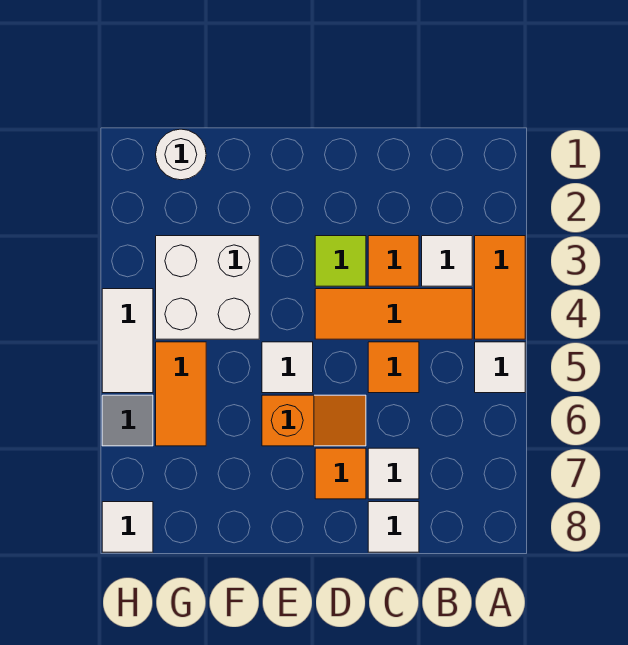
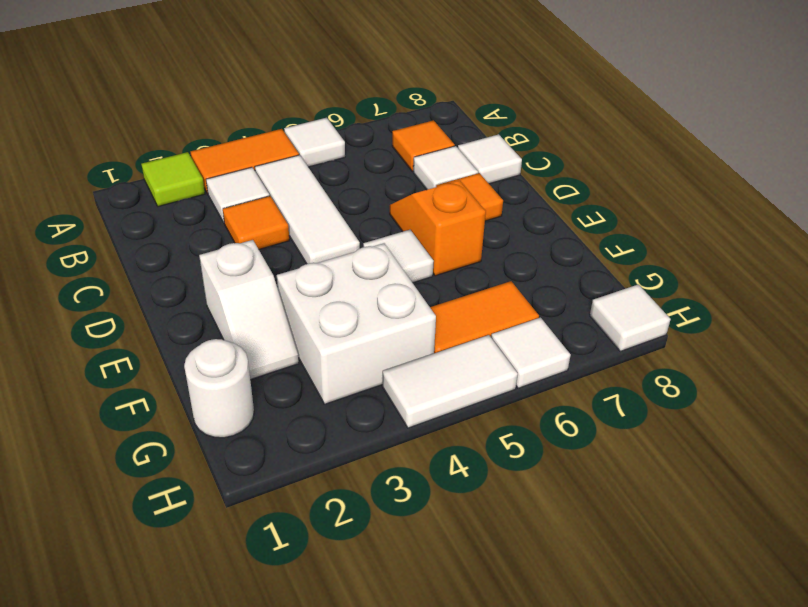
orange tile B4:D4 level 1 -> white tile B4:D4 level 1
orange tile C5 level 1 -> orange tile B7 level 1
lime tile D3 level 1 -> lime tile A2 level 1
none -> white slope E2:F2 level 1 top E
grey tile H6 level 1 -> white tile H6 level 1

